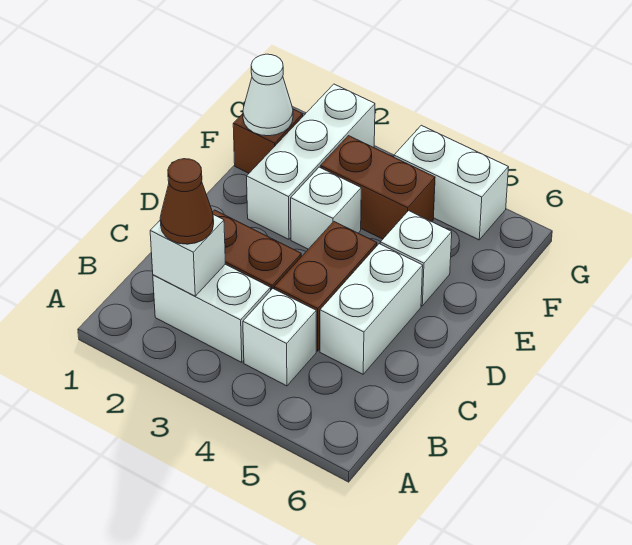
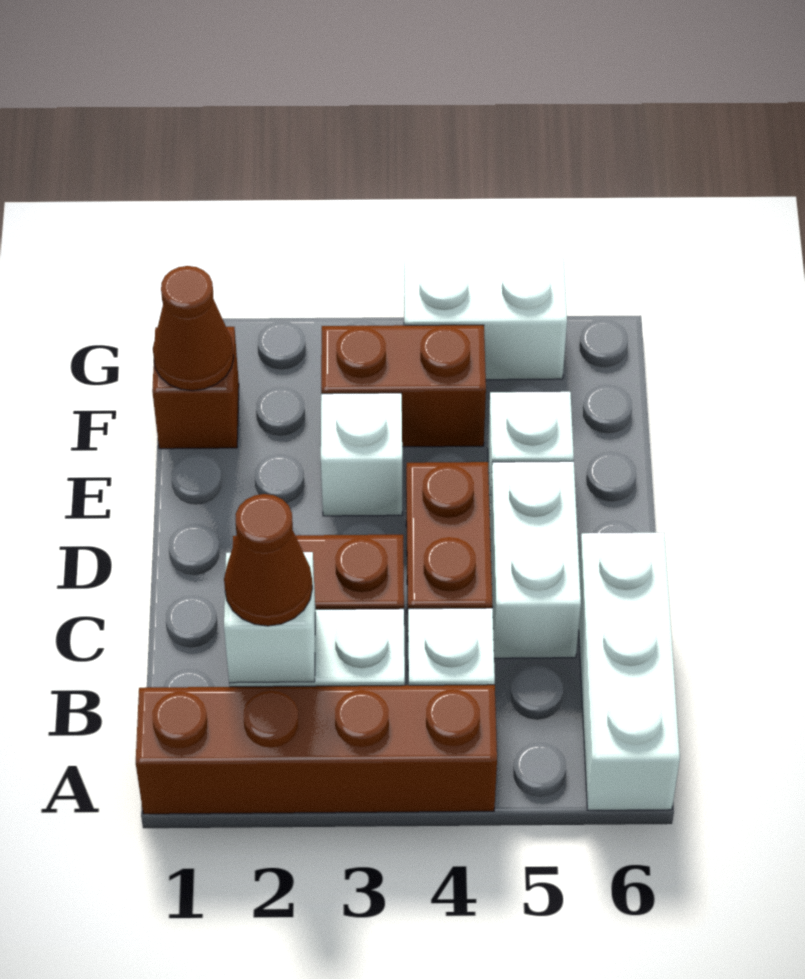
none -> brown brick A1:A4 level 1
white brick E2:G2 level 1 -> white brick A6:C6 level 1
white cone F1 level 2 -> brown cone F1 level 2

